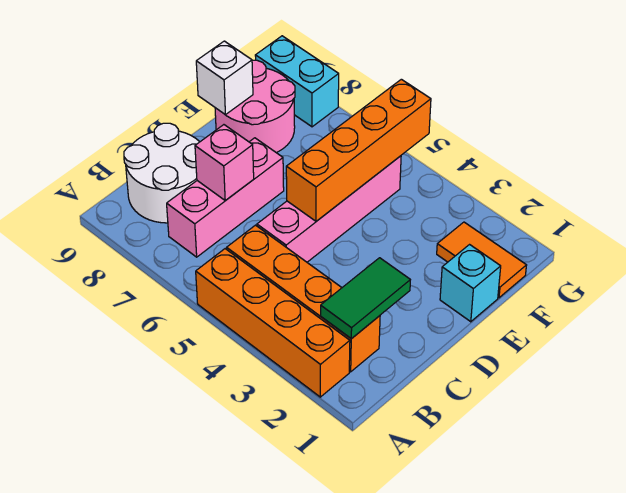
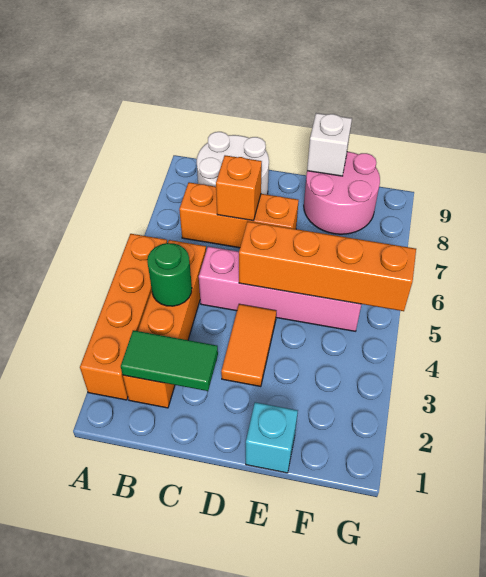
none -> green round brick B4 level 2
pink brick B7:D7 level 1 -> orange brick B7:D7 level 1
pink brick C7 level 2 -> orange brick C7 level 2
orange tile F1:F2 level 1 -> orange tile D3:D4 level 1
cyan brick G8:G9 level 1 -> none

